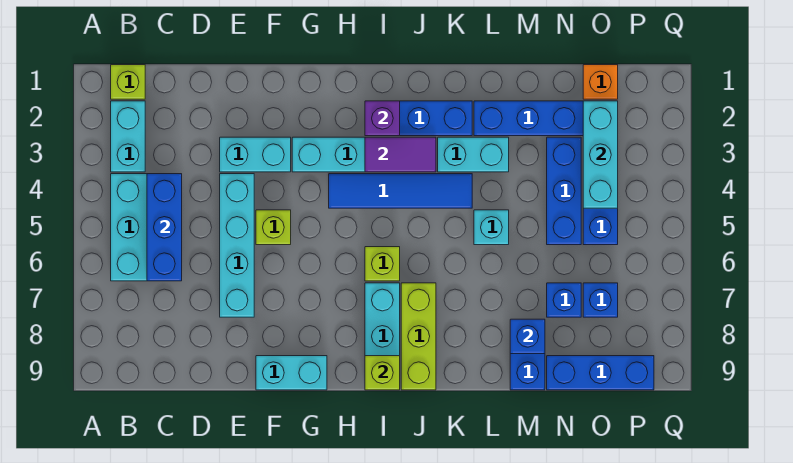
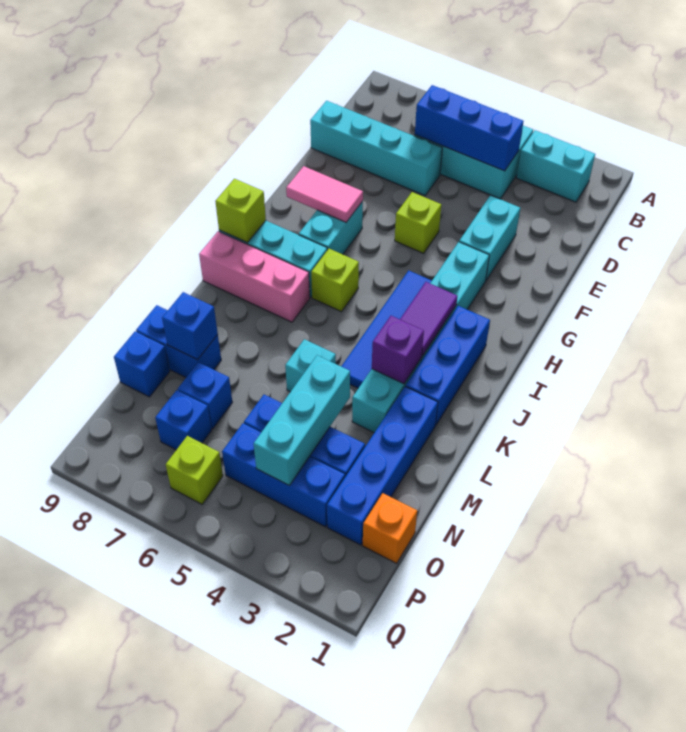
lime brick B1 level 1 -> lime brick P6 level 1
cyan brick E4:E7 level 1 -> cyan brick D6:D9 level 1
cyan brick F9:G9 level 1 -> cyan brick G7:H7 level 1
none -> pink tile G7:G8 level 2
purple brick I2 level 2 -> purple brick K3 level 2
lime brick J7:J9 level 1 -> pink brick J7:J9 level 1
blue brick N9:P9 level 1 -> blue brick N9 level 1
cyan brick O2:O4 level 2 -> cyan brick M4:O4 level 2

